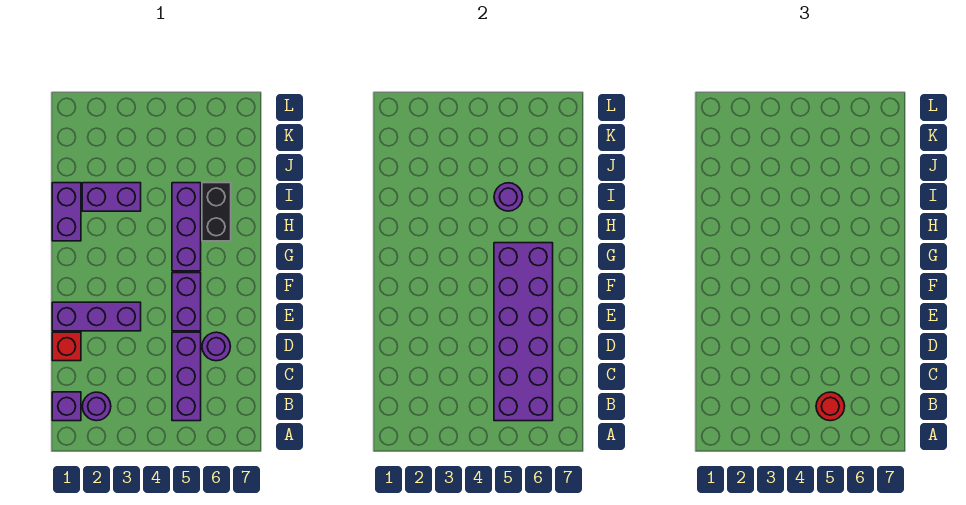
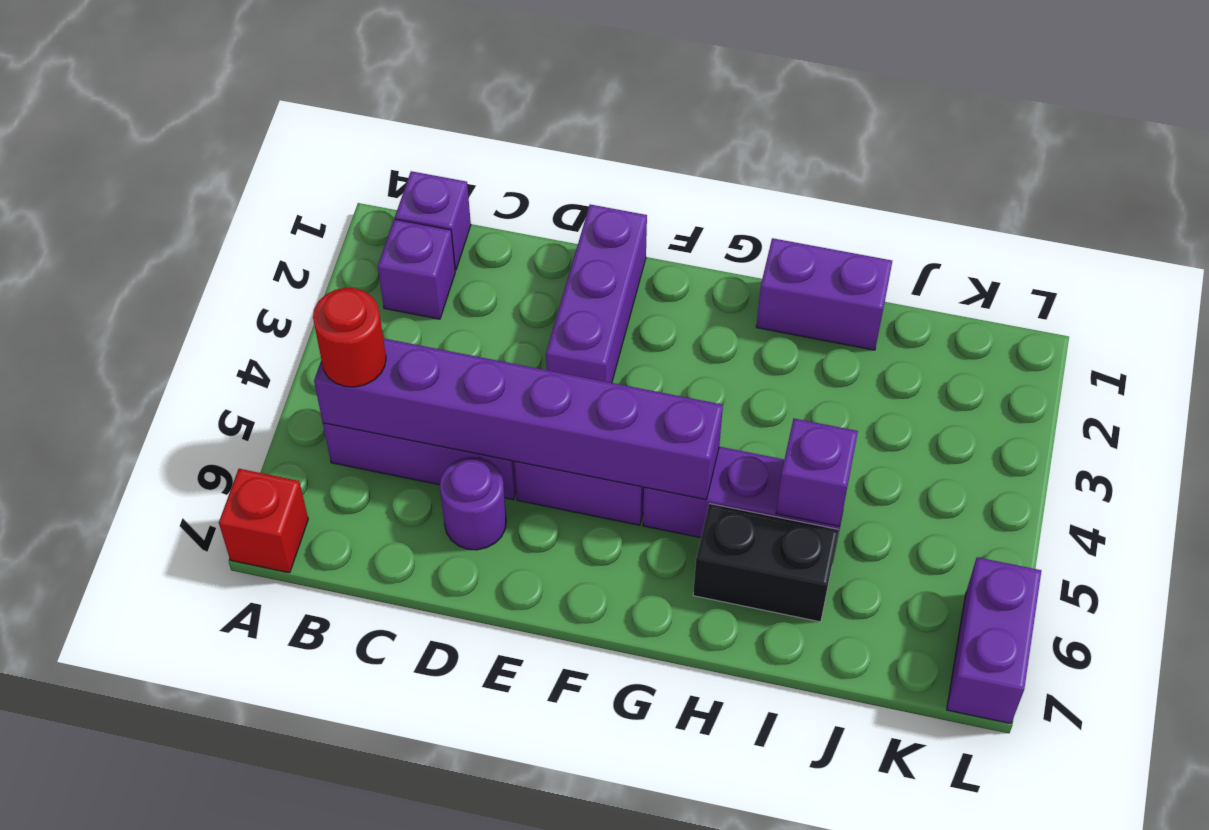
purple round brick B2 level 1 -> purple brick B2 level 1
purple brick B5:G6 level 2 -> purple brick B5:G5 level 2
red brick D1 level 1 -> red brick A7 level 1
purple brick I2:I3 level 1 -> purple brick L6:L7 level 1
purple round brick I5 level 2 -> purple brick I5 level 2

